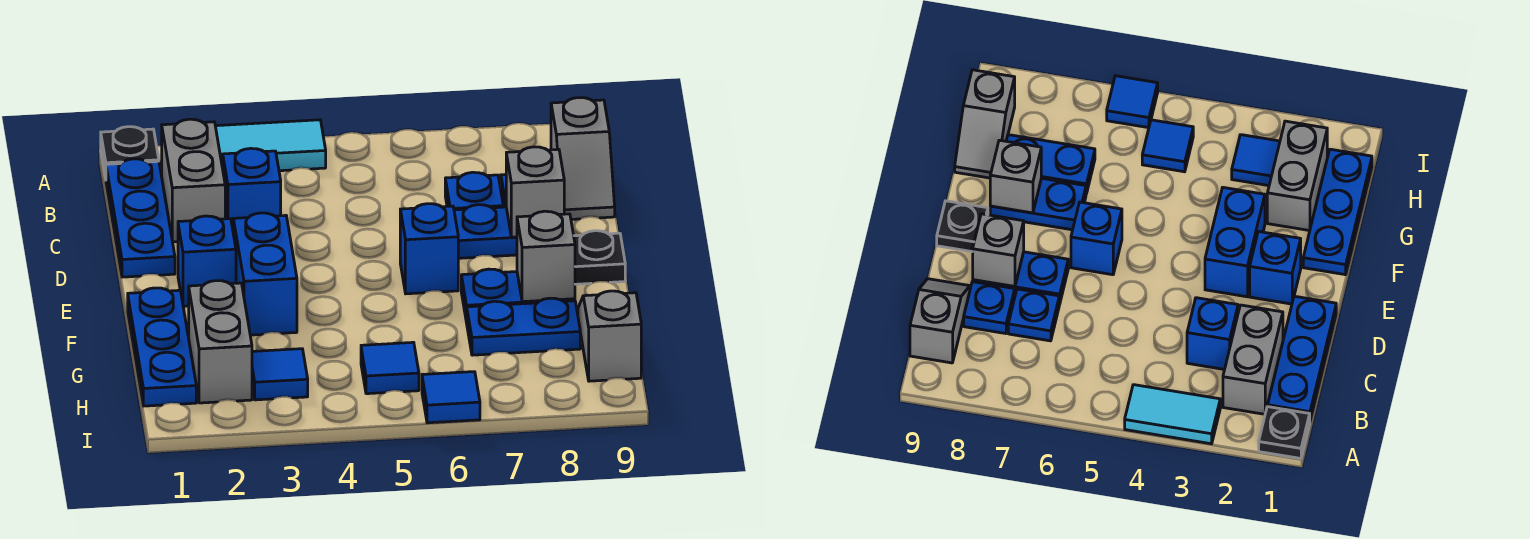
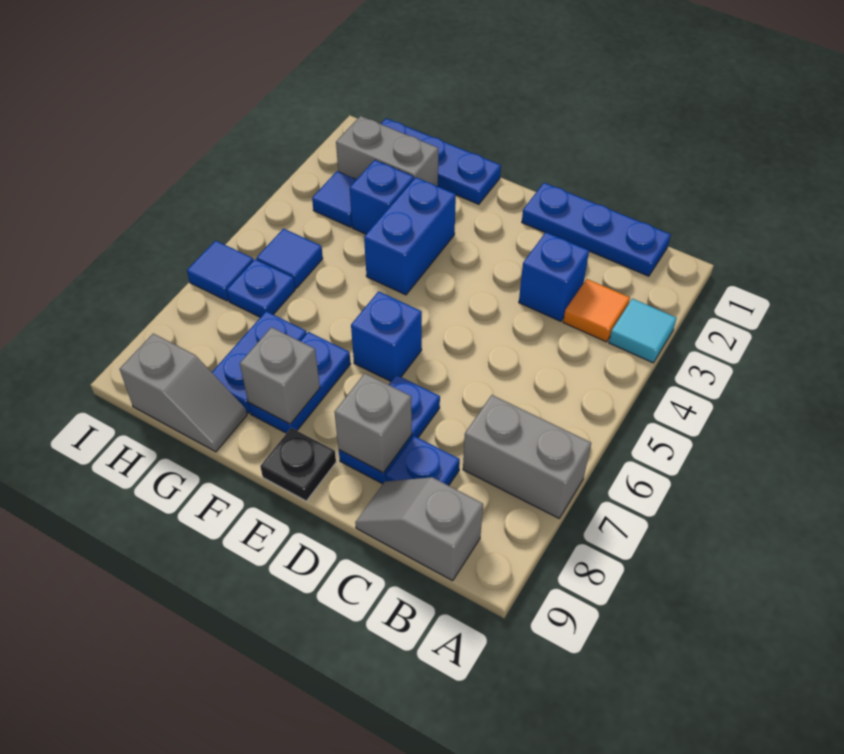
black plate A1 level 1 -> none
cyan tile A3:A4 level 1 -> cyan tile A3 level 1
grey brick B2:C2 level 1 -> grey brick A7:B7 level 1
none -> orange tile B3 level 1
blue plate C7 level 1 -> blue plate H6 level 1
blue brick E2 level 1 -> blue brick G3 level 1
blue brick E3:F3 level 1 -> blue brick F3:F4 level 1

